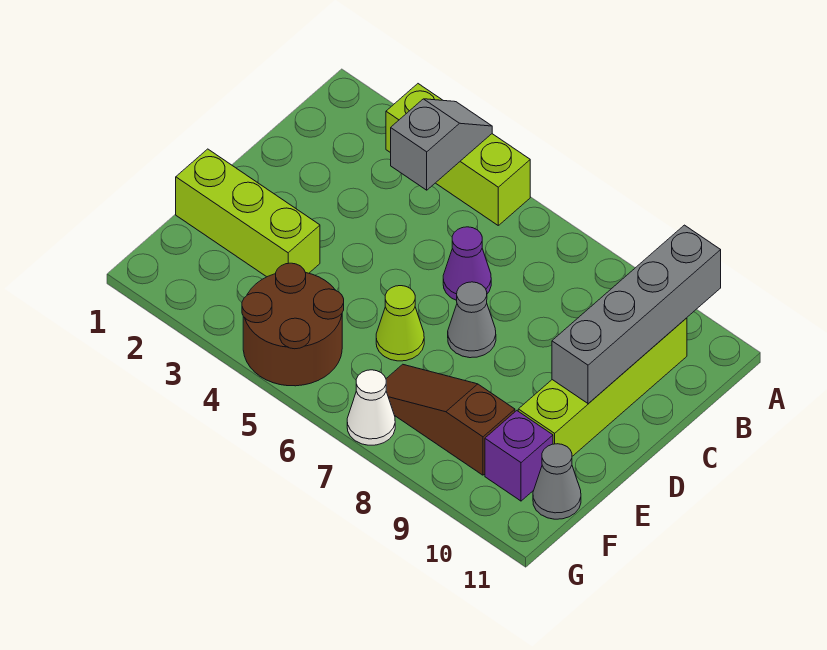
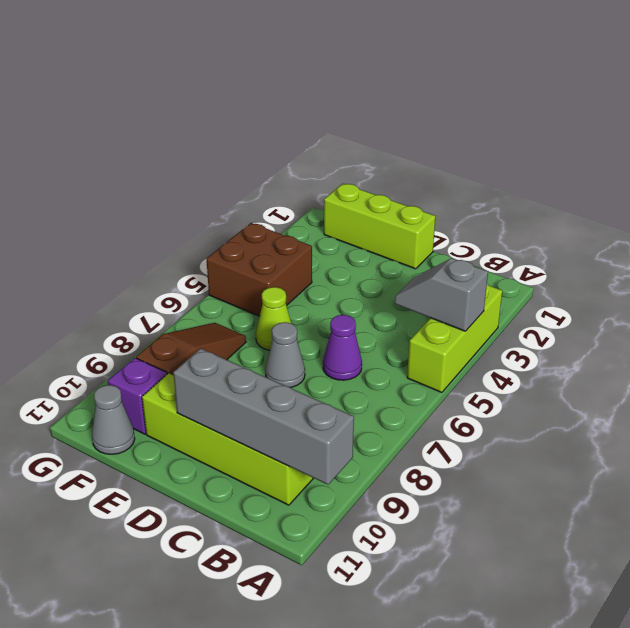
grey slope A4:B4 level 2 top B -> grey slope A4:B4 level 2 top A
lime brick E1:E3 level 1 -> lime brick D1:F1 level 1
brown round brick F4:G5 level 1 -> brown brick F4:G5 level 1
white cone G7 level 1 -> none

